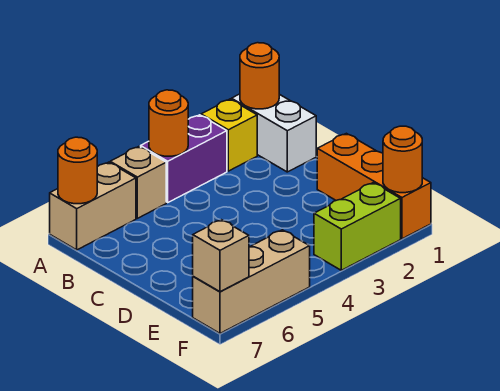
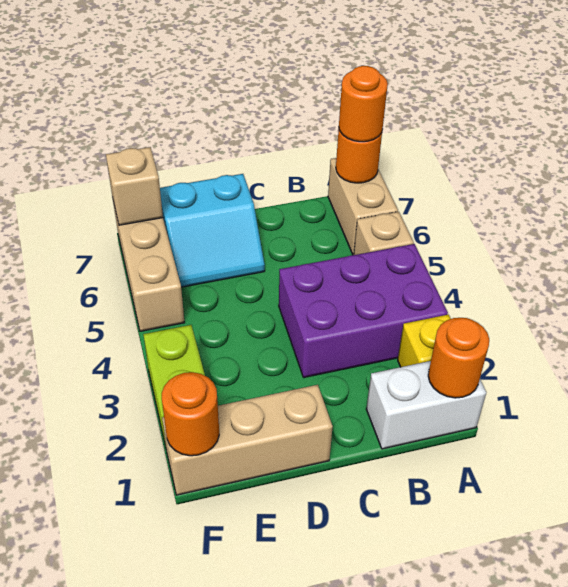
purple brick A3:A4 level 1 -> purple brick A3:C4 level 1
orange round brick A4 level 2 -> orange round brick A7 level 3
orange brick D1:F1 level 1 -> tan brick D1:F1 level 1
none -> cyan slope D6:E7 level 1 top 7

